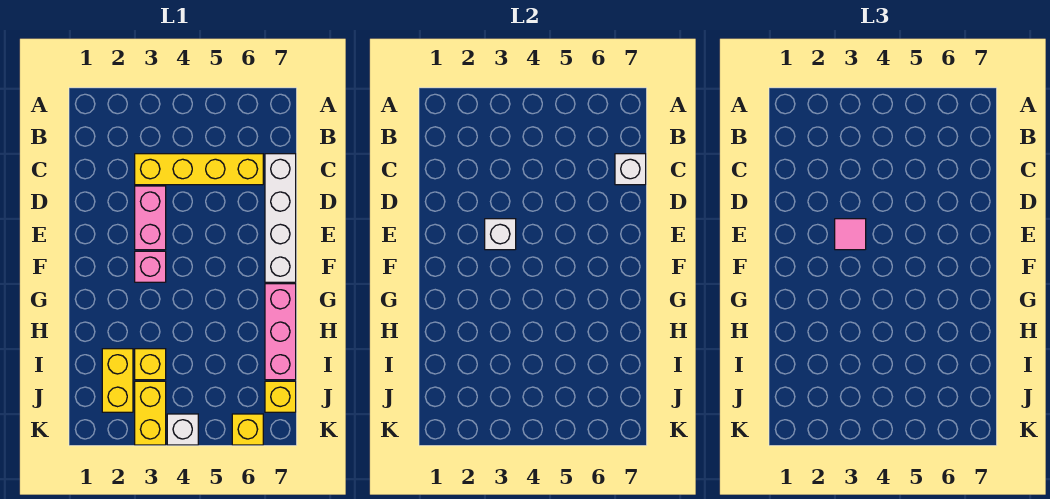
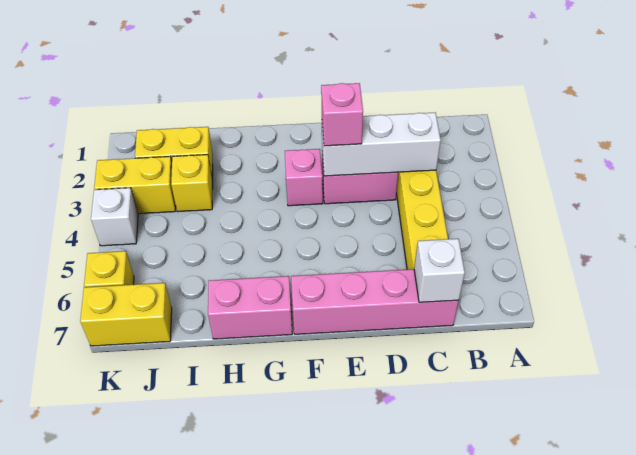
white brick C7:F7 level 1 -> pink brick C7:F7 level 1
white brick E3 level 2 -> white brick C3:E3 level 2
pink tile E3 level 3 -> pink brick E3 level 3
pink brick G7:I7 level 1 -> pink brick G7:H7 level 1
yellow brick J7 level 1 -> yellow brick J7:K7 level 1

